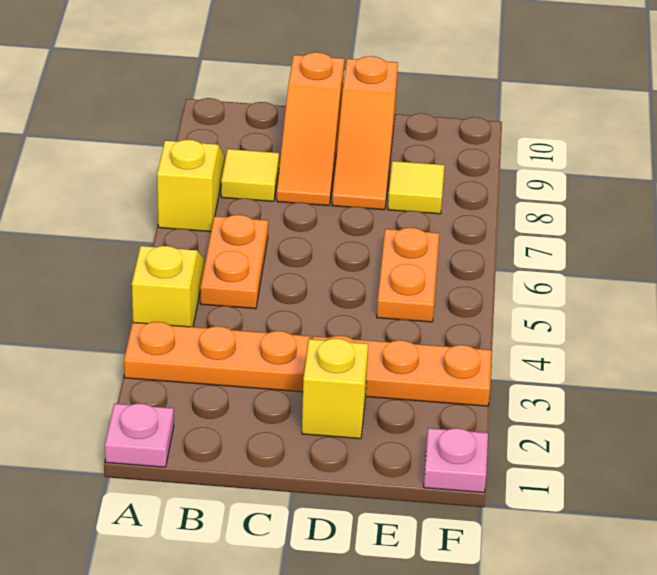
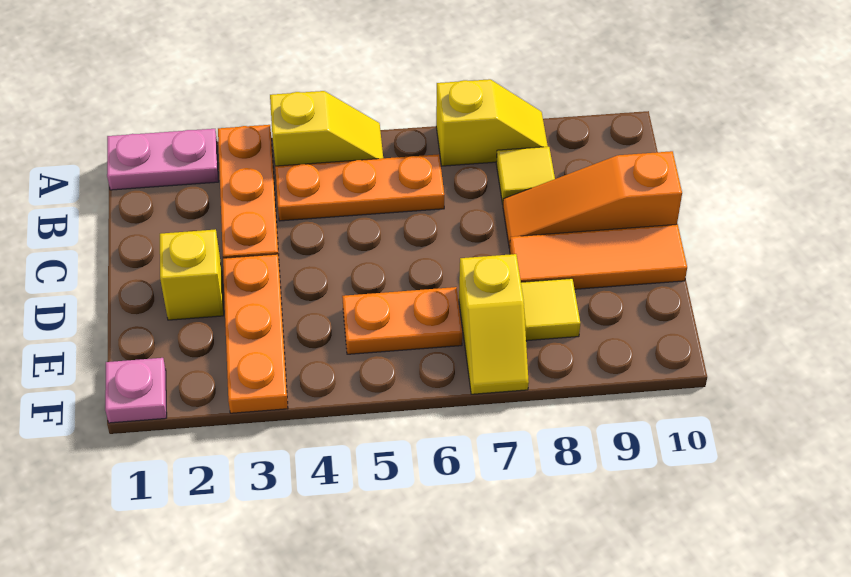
pink plate A1 level 1 -> pink plate A1:A2 level 1
orange plate B5:B6 level 1 -> orange plate B4:B6 level 1
orange slope D8:D10 level 1 top 10 -> orange tile D8:D10 level 1
none -> yellow slope E7:F7 level 1 top E

